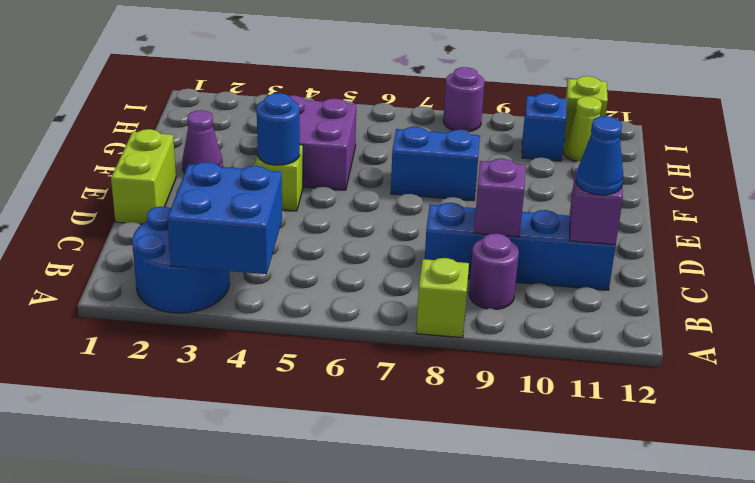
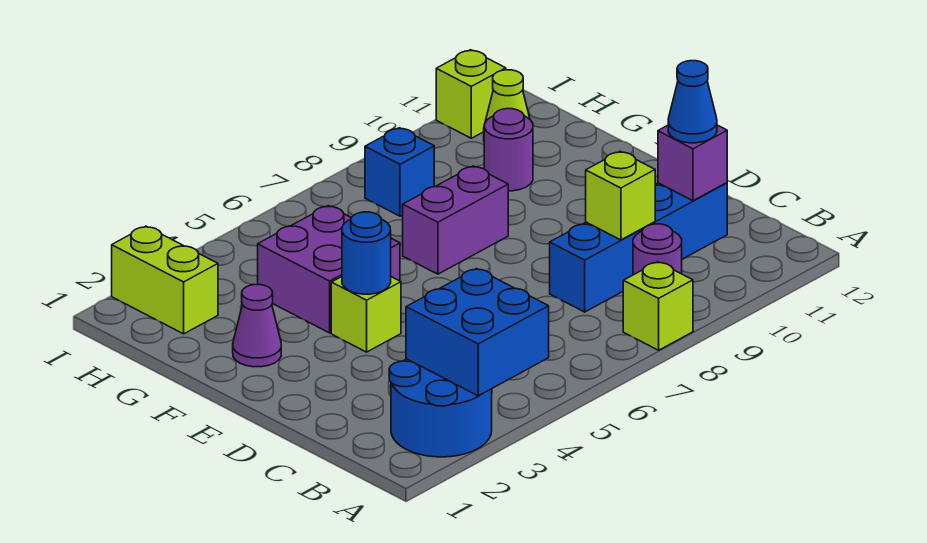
purple brick C9 level 2 -> lime brick C9 level 2
lime brick D1:E1 level 1 -> lime brick H2:I2 level 1
blue brick F7:F8 level 1 -> purple brick F7:F8 level 1
blue brick H10 level 1 -> blue brick H8 level 1
purple round brick I8 level 1 -> purple round brick G10 level 1

